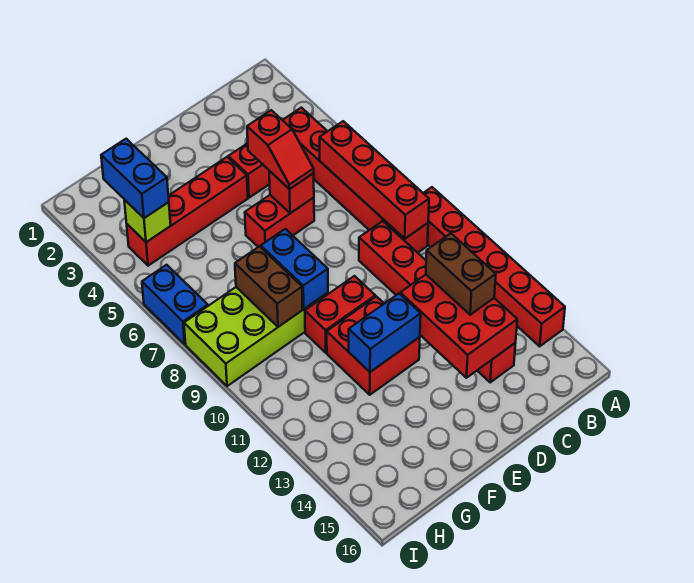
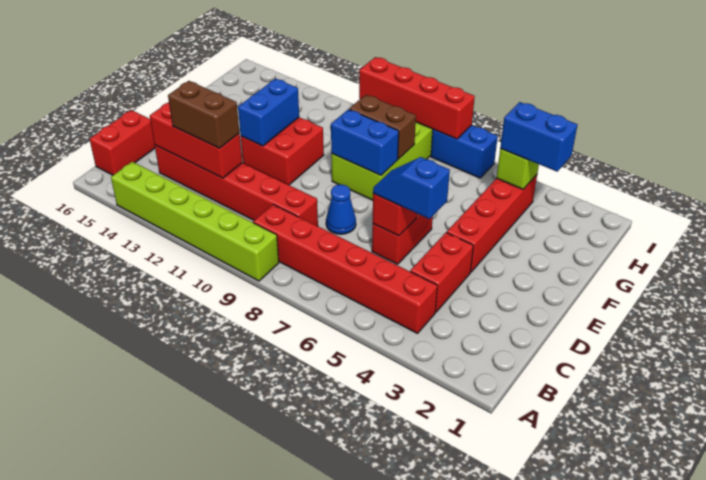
red brick A9:A14 level 1 -> lime brick A9:A14 level 1
red brick B6:B9 level 2 -> red brick I7:I10 level 2
red brick C12:D14 level 2 -> red brick C12:C14 level 2
red slope D5:D6 level 3 top 5 -> blue slope D5:D6 level 3 top 5
none -> blue cone D8 level 1
red brick E10:F10 level 1 -> red brick B16:C16 level 1

